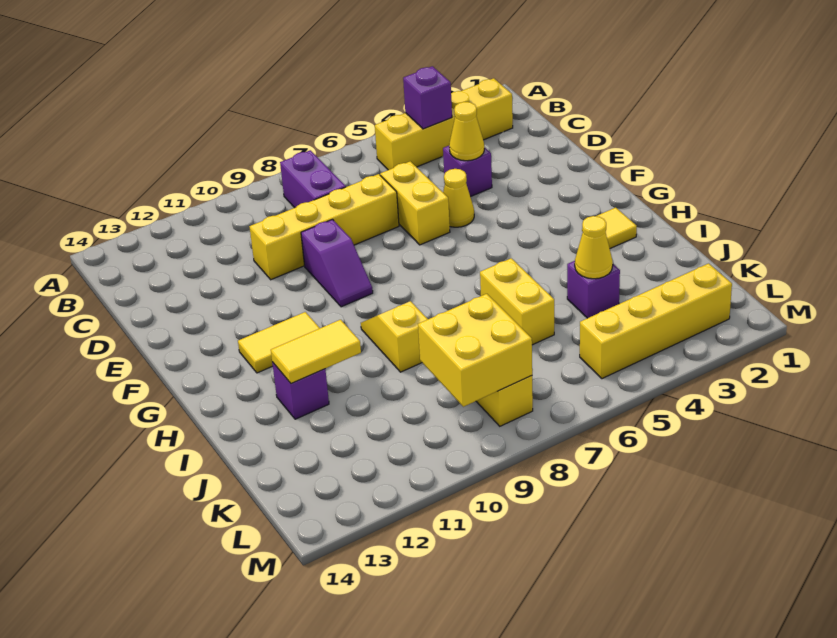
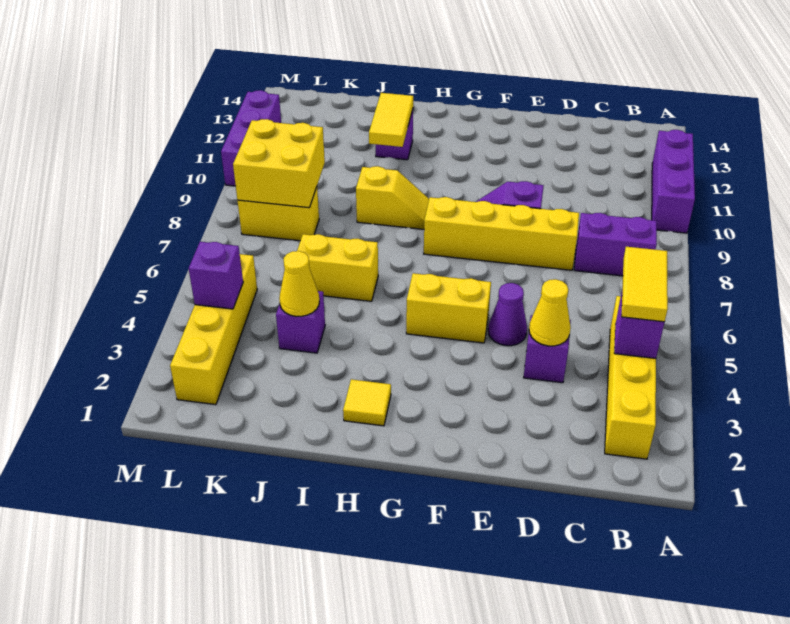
none -> purple brick A10:A12 level 1
yellow brick D6:E6 level 1 -> yellow brick F5:G5 level 1
yellow brick D7:D10 level 1 -> yellow brick D8:G8 level 1
yellow cone E5 level 1 -> purple cone E5 level 1
yellow tile G11:G12 level 1 -> yellow tile B4:B5 level 3
none -> purple brick L4 level 2
none -> purple brick M10:M12 level 1

